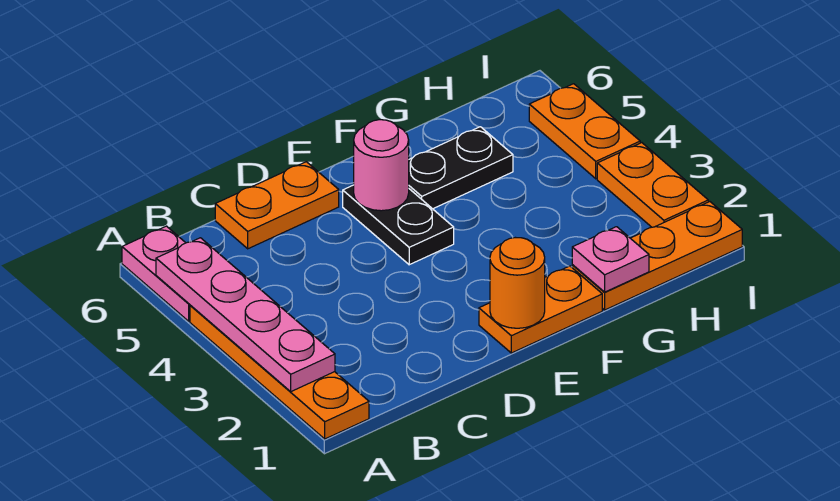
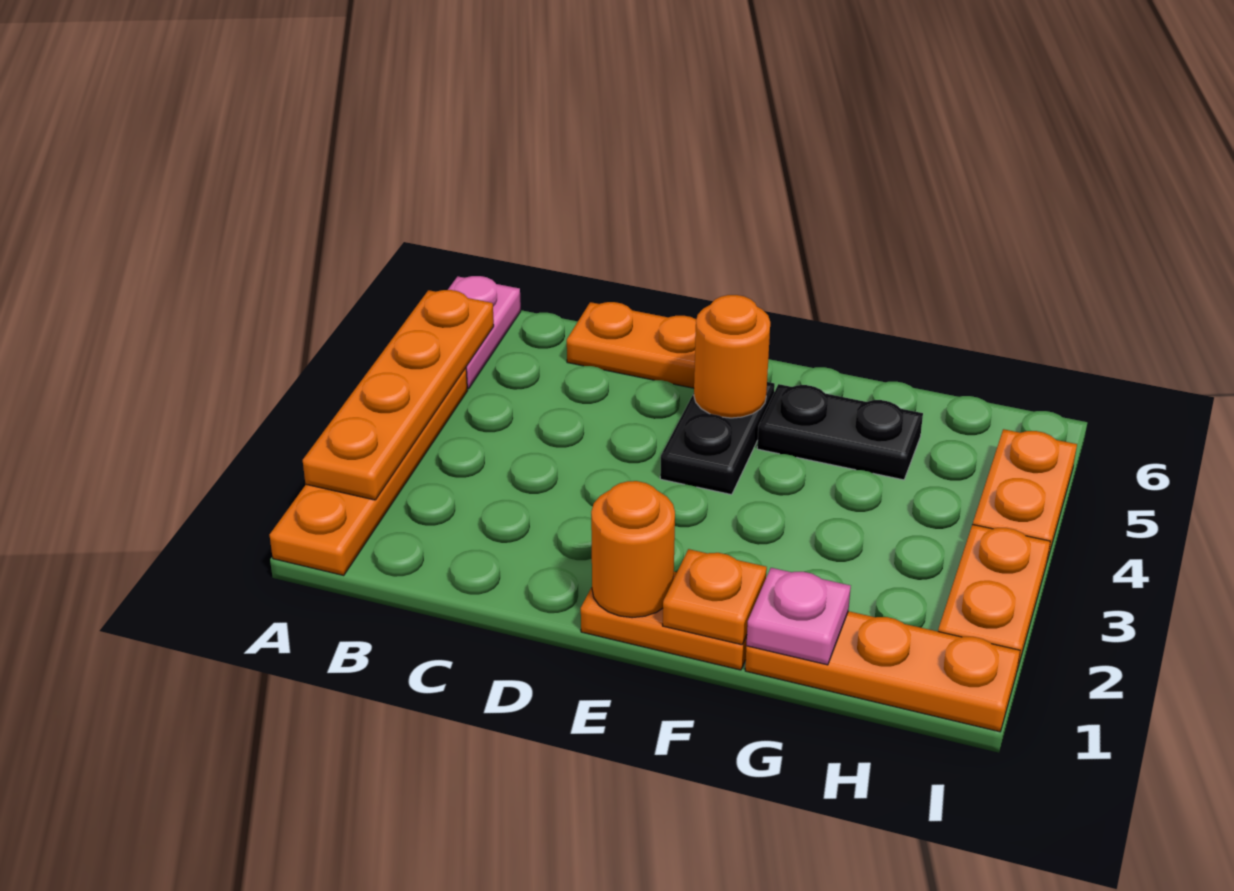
pink plate A2:A5 level 2 -> orange plate A2:A5 level 2
pink round brick E5 level 2 -> orange round brick E5 level 2
none -> orange plate F1 level 2

